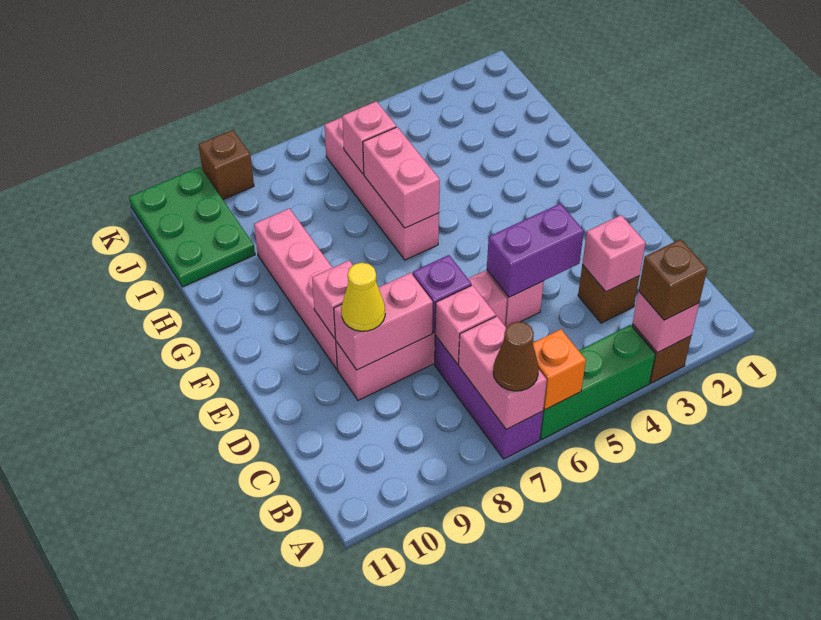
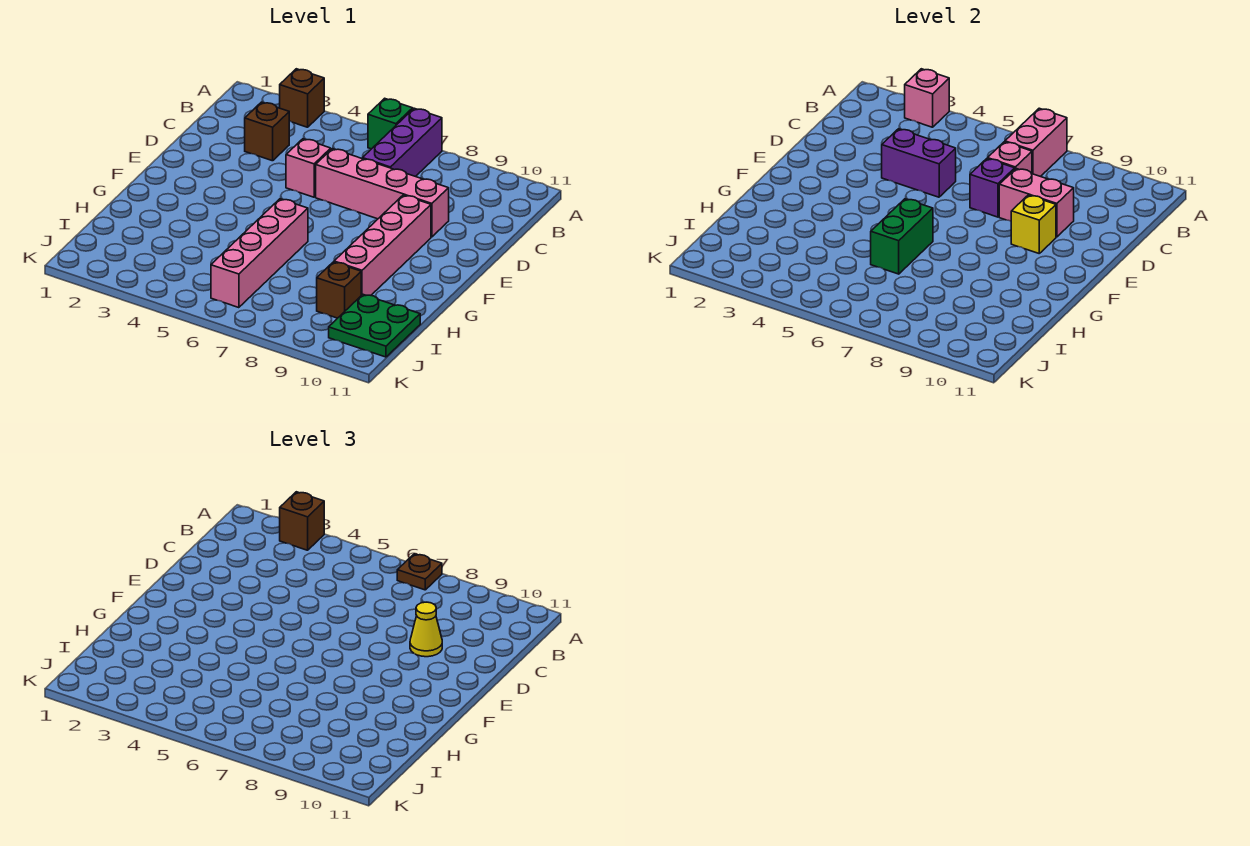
green brick A4:A6 level 1 -> green brick A6 level 1
orange brick A6 level 2 -> none
brown cone A7 level 3 -> brown plate A7 level 3
pink brick C3 level 2 -> none
pink brick E9 level 2 -> yellow brick E9 level 2
pink brick G6:H6 level 2 -> green brick G6:H6 level 2
pink brick I6 level 2 -> none
green plate I10:K11 level 1 -> green plate I10:J11 level 1
brown brick K9 level 1 -> brown brick I9 level 1

